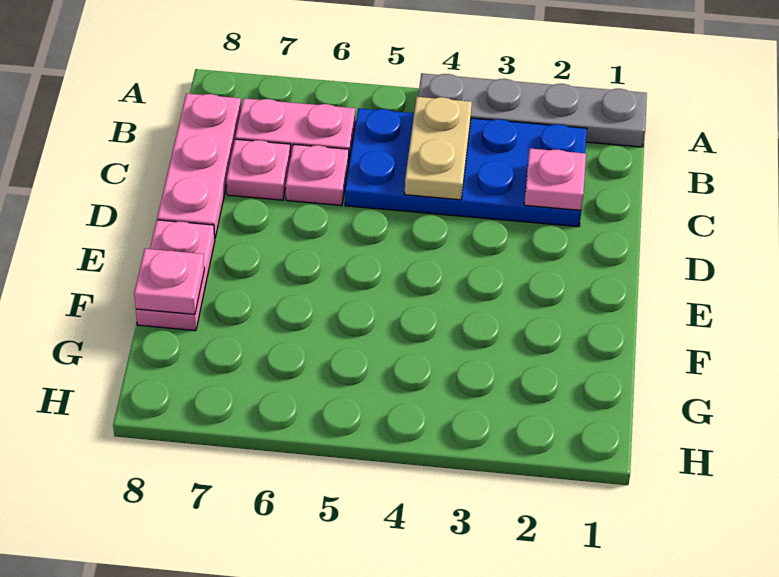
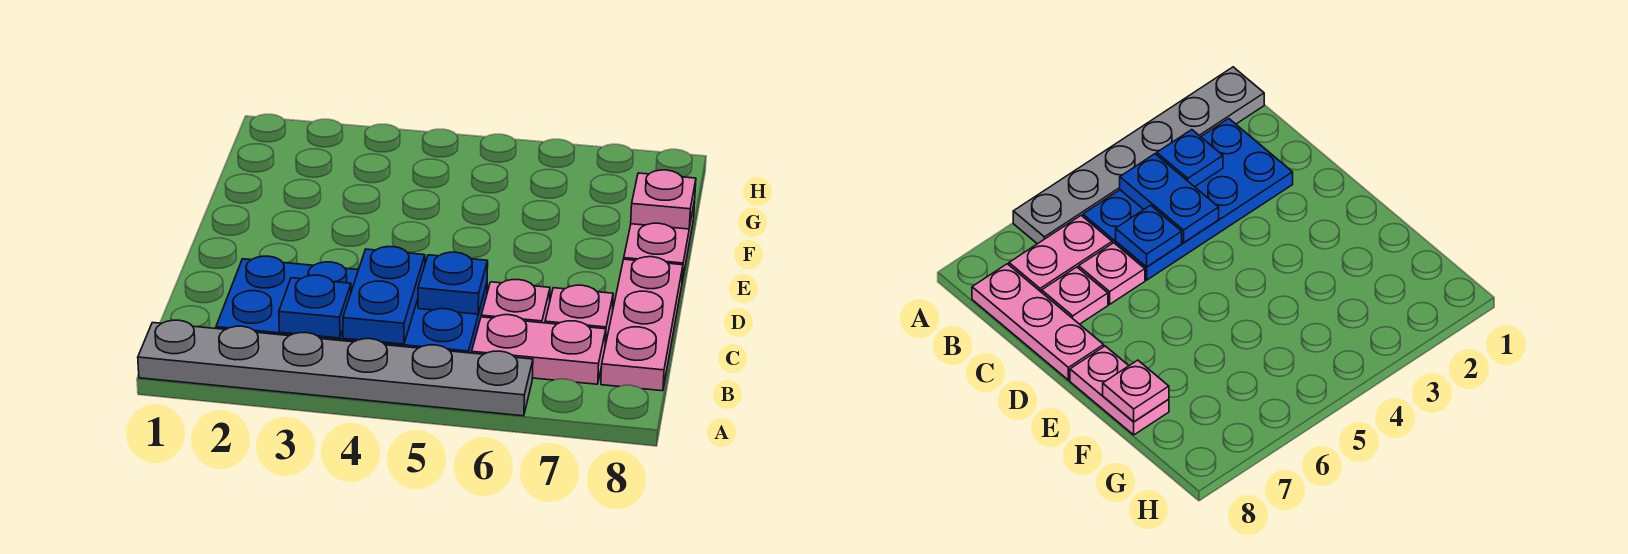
grey plate A1:A4 level 1 -> grey plate A1:A6 level 1
none -> blue plate B3 level 2
tan plate B4:C4 level 2 -> blue plate B4:C4 level 2
pink plate C2 level 2 -> none
none -> blue plate C5 level 2

